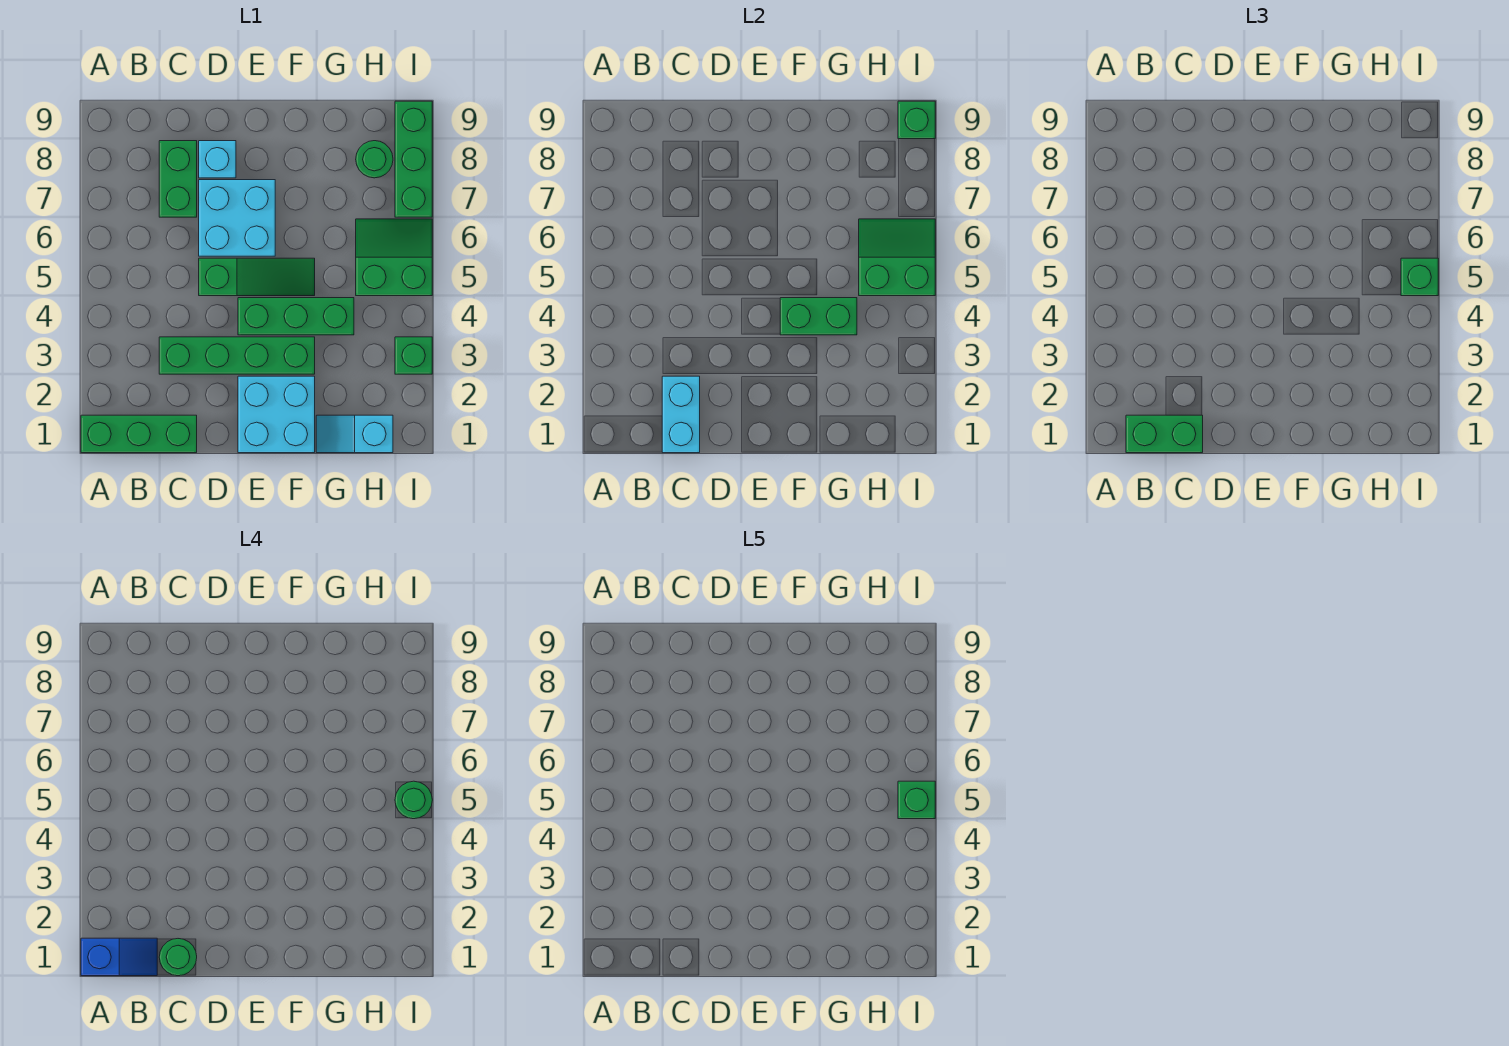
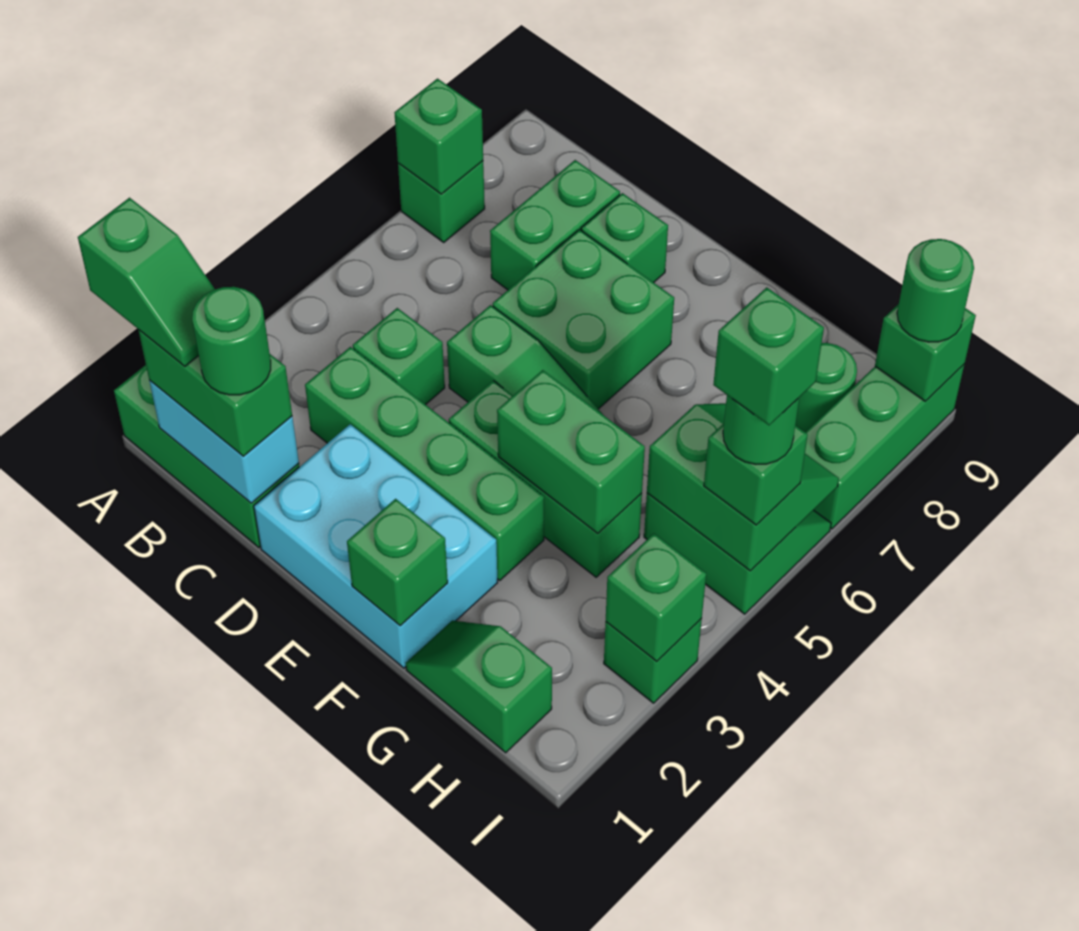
blue slope A1:B1 level 4 top A -> green slope A1:B1 level 4 top A
none -> green brick A7 level 1
none -> green brick A7 level 2
cyan brick C1:C2 level 2 -> cyan brick B1:C1 level 2
none -> green brick C4 level 1
cyan brick D6:E7 level 1 -> green brick D6:E7 level 1
cyan brick D8 level 1 -> green brick D8 level 1
cyan brick E1:F2 level 1 -> cyan brick D1:F2 level 1
none -> green brick F1 level 2
cyan slope G1:H1 level 1 top H -> green slope G1:H1 level 1 top H
none -> green brick I3 level 2
none -> green round brick I9 level 3

